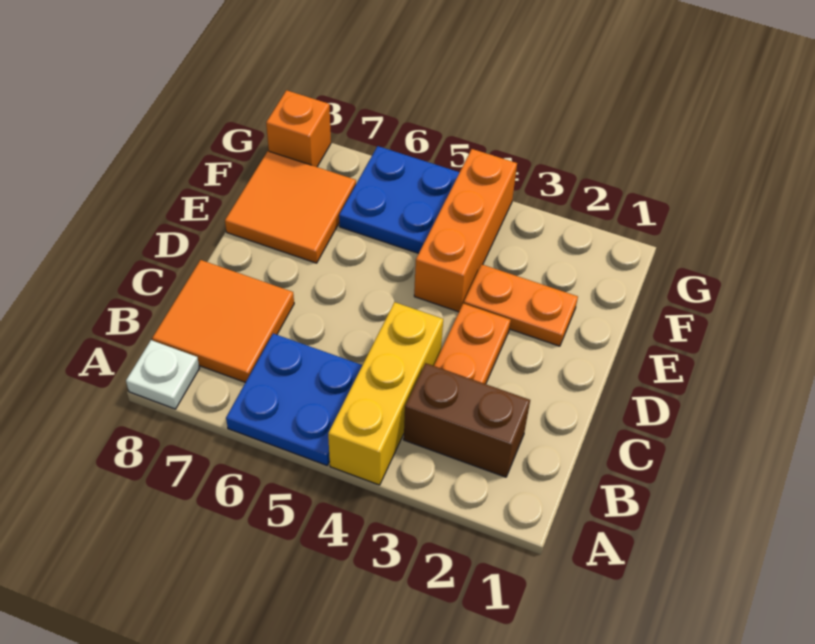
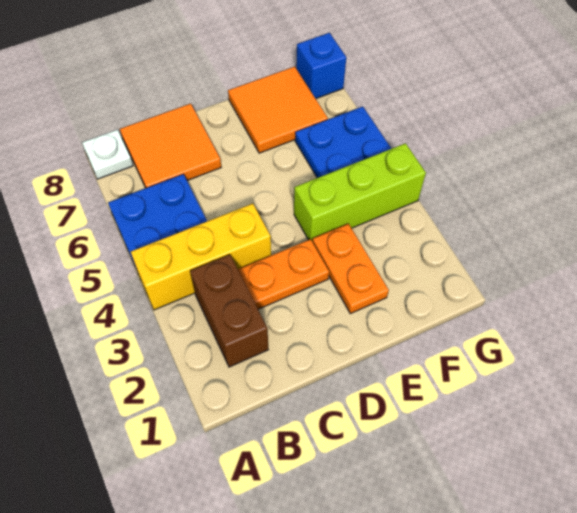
orange brick E4:G4 level 1 -> lime brick E4:G4 level 1
orange brick G8 level 1 -> blue brick G8 level 1

